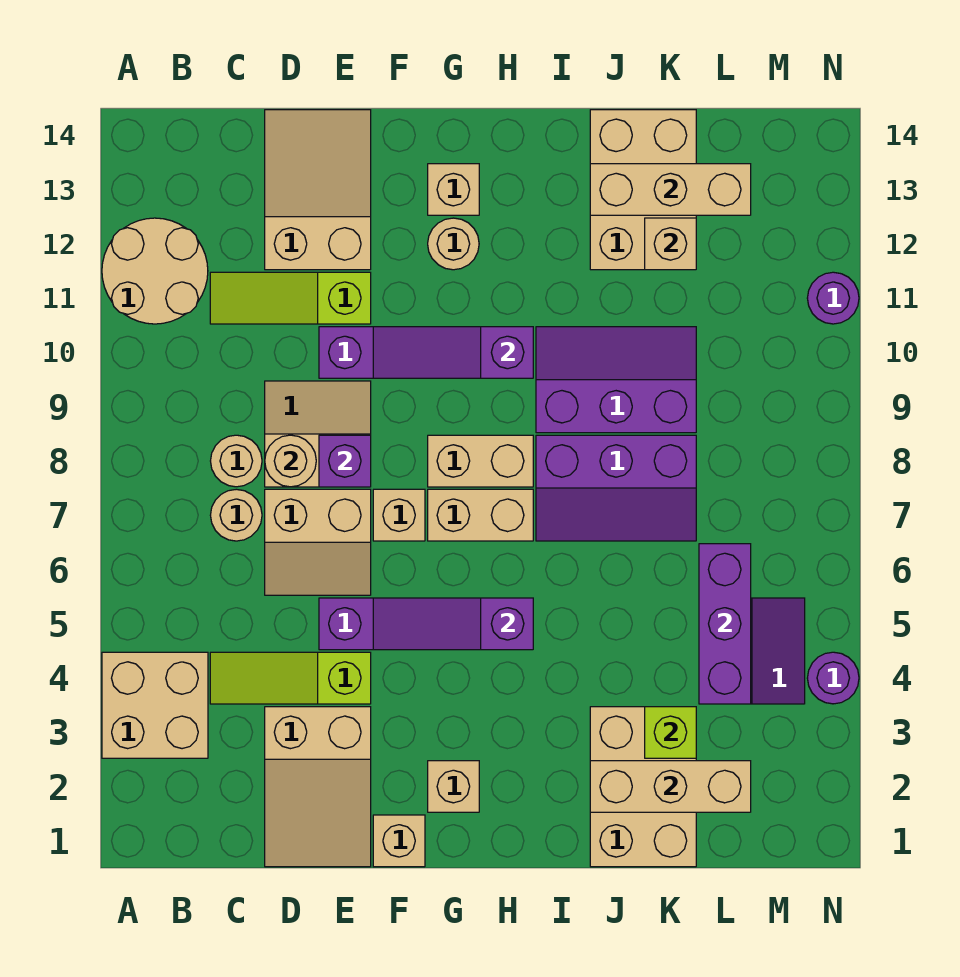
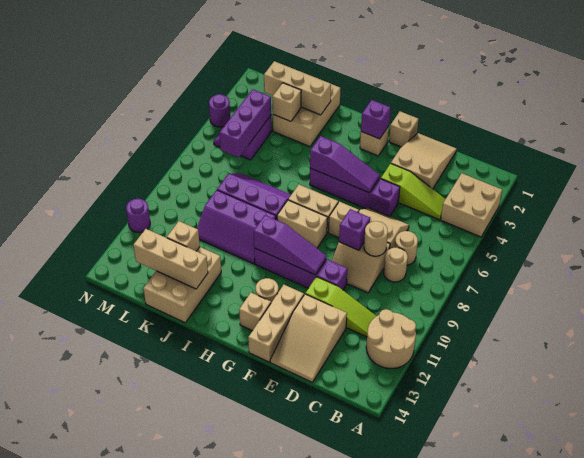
none -> tan brick F12:F14 level 1
none -> purple brick G2 level 2
lime brick K3 level 2 -> tan brick K3 level 2

